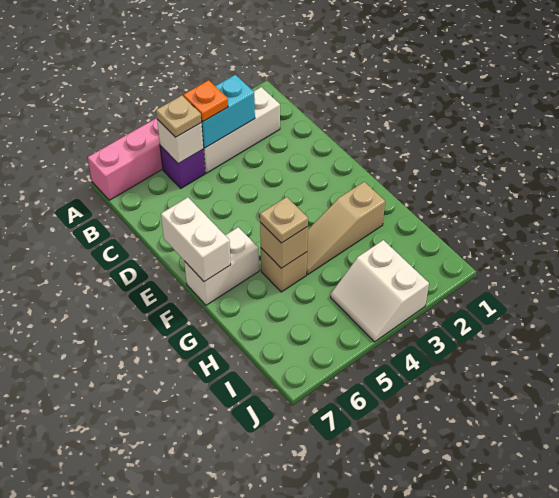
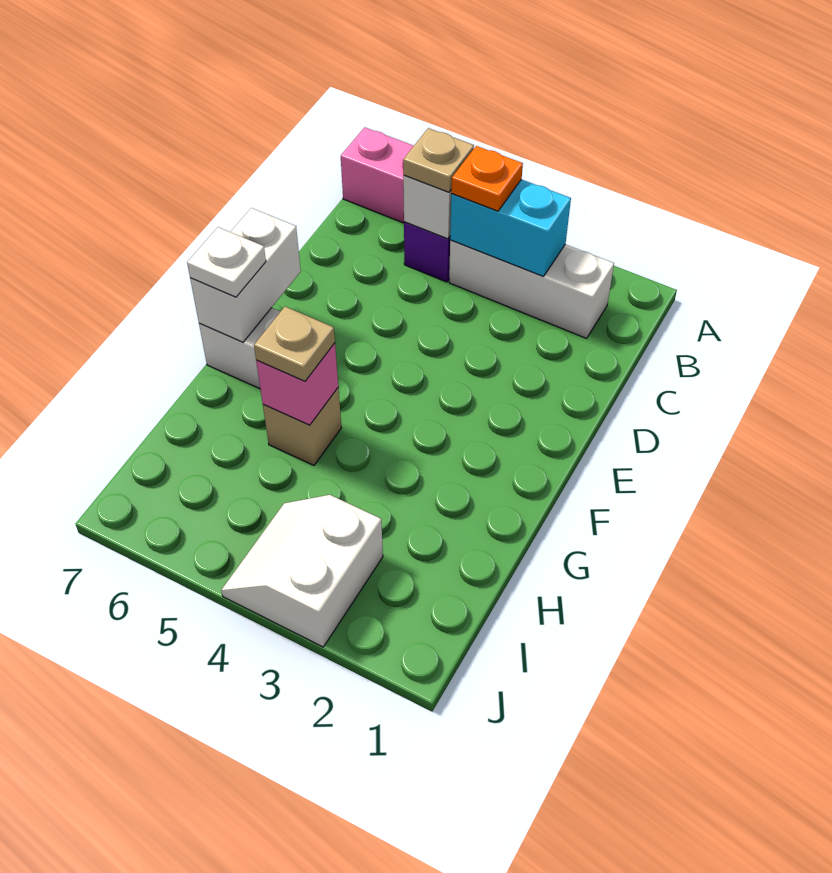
none -> white plate F7 level 3
tan slope G2:G4 level 1 top 2 -> none
tan brick G5 level 2 -> pink brick G5 level 2

